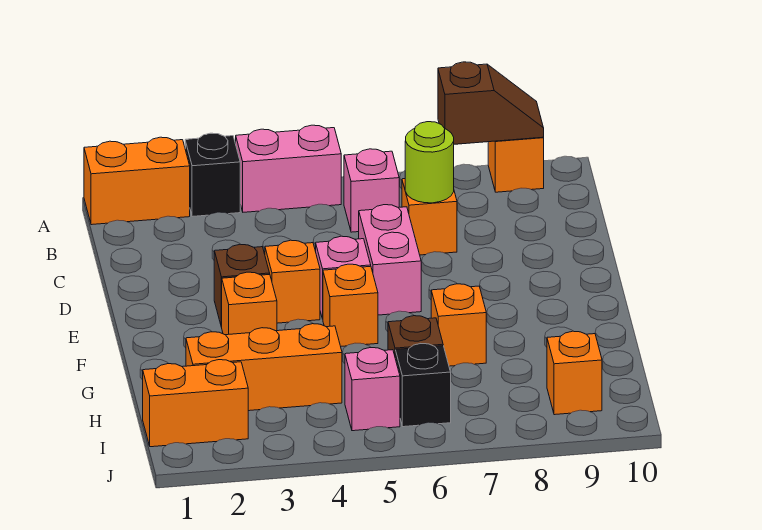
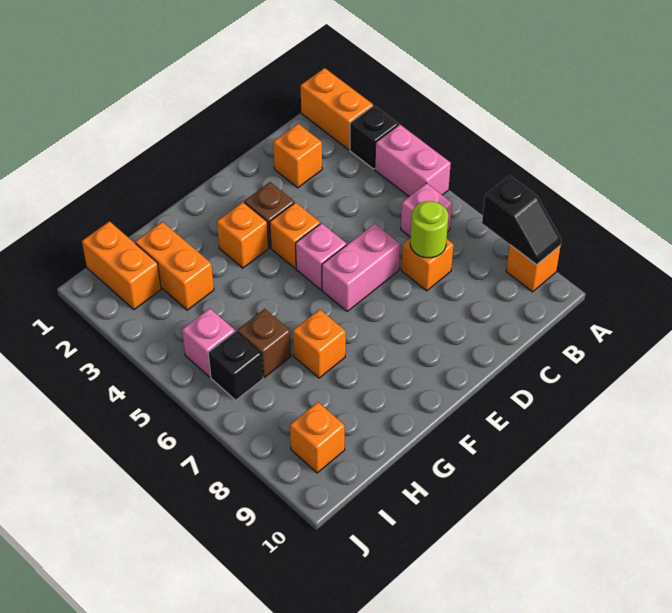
brown slope A8:A9 level 2 top 8 -> black slope A8:A9 level 2 top 8
orange brick F5 level 1 -> orange brick C2 level 1
orange brick H2:H4 level 1 -> orange brick H2:H3 level 1

